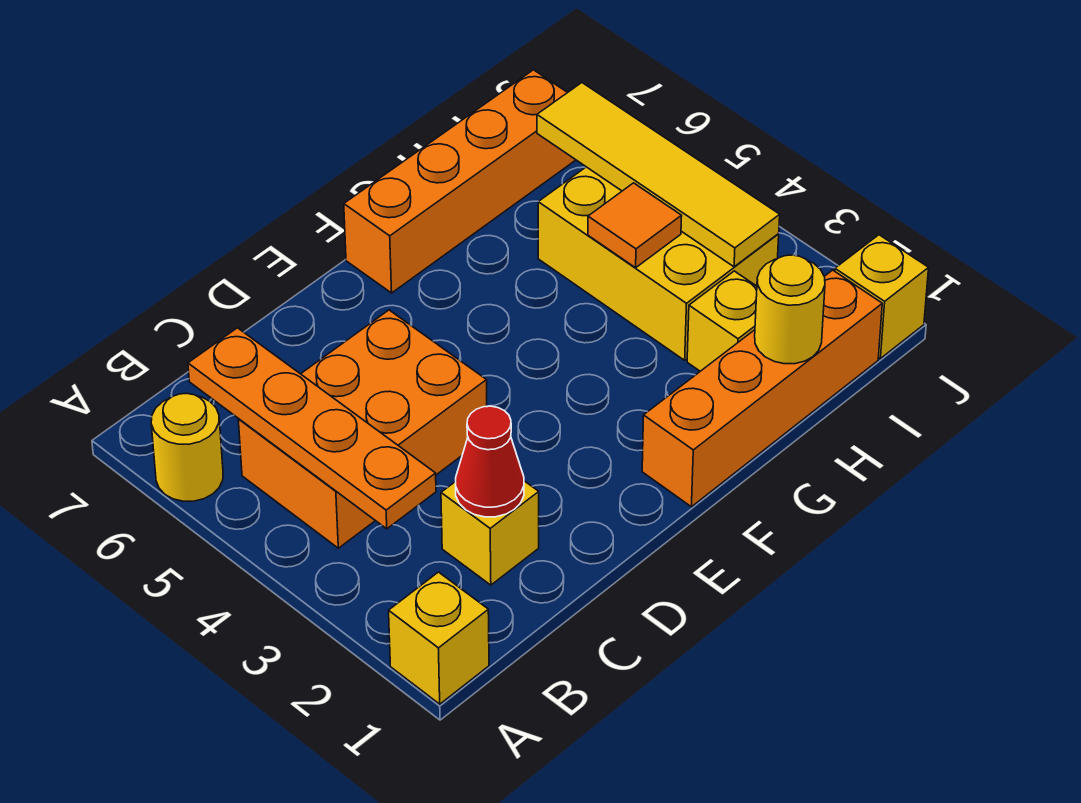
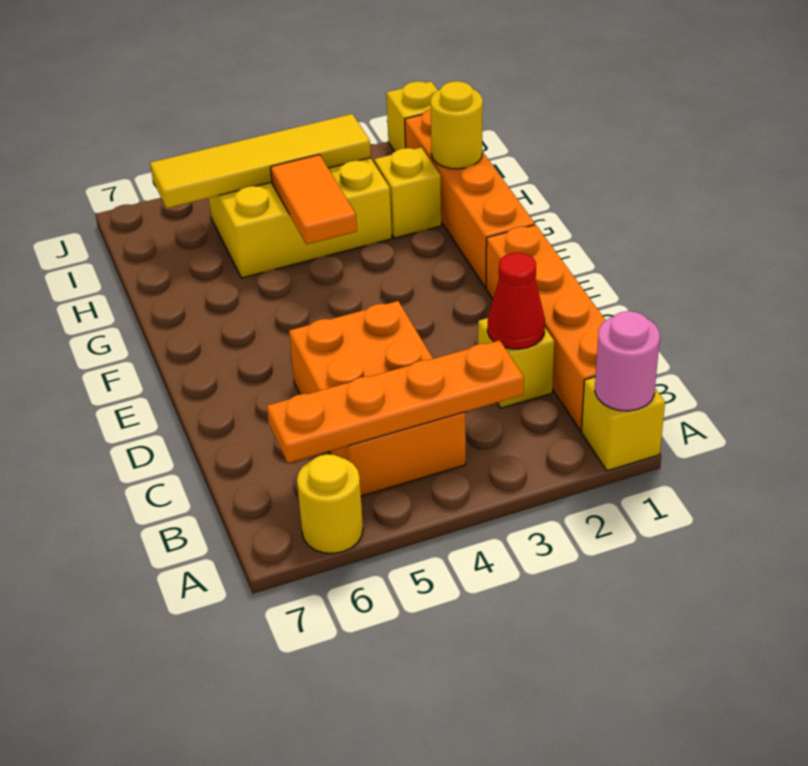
none -> pink round brick A1 level 2
orange brick F7:I7 level 1 -> orange brick B1:E1 level 1
orange tile H4 level 2 -> orange tile G4:H4 level 2

